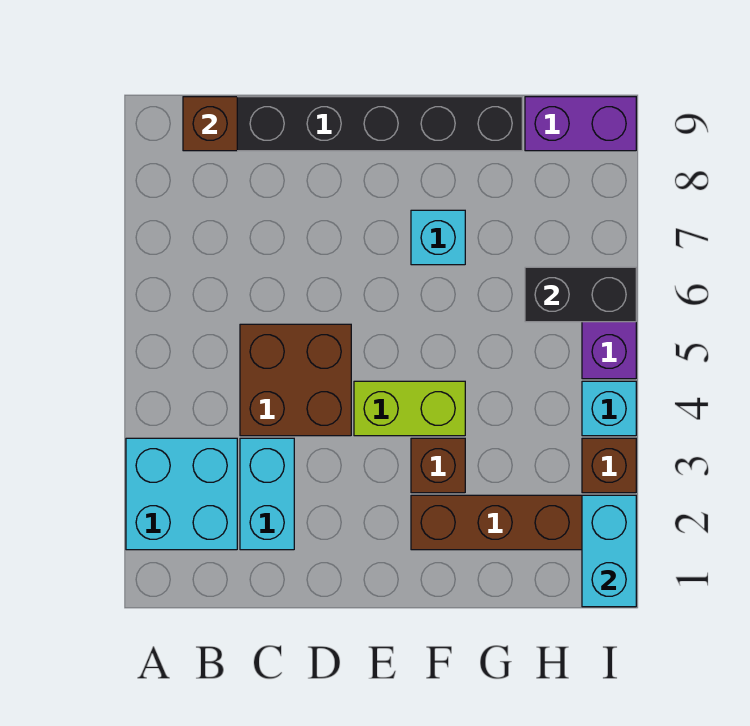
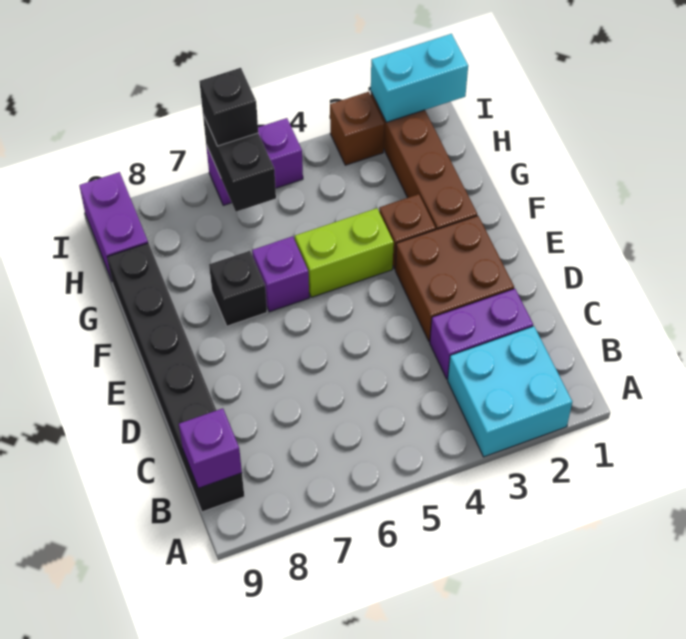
brown brick B9 level 2 -> purple brick B9 level 2
cyan brick C2:C3 level 1 -> purple brick C2:C3 level 1
brown brick C4:D5 level 1 -> brown brick D2:E3 level 1
lime brick E4:F4 level 1 -> lime brick F4:F5 level 1
none -> purple brick F6 level 1
cyan brick F7 level 1 -> black brick F7 level 1
cyan brick I4 level 1 -> none
none -> black brick I6 level 3

